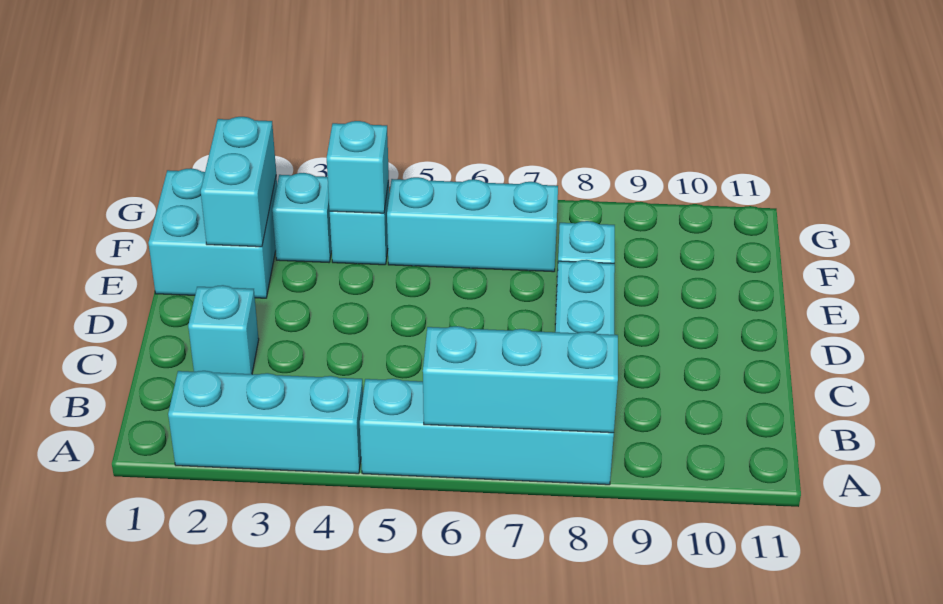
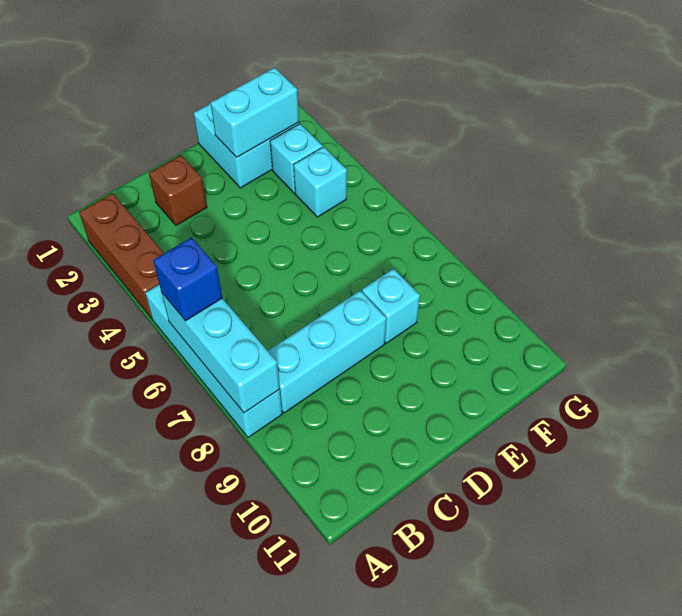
cyan brick A2:A4 level 1 -> brown brick A2:A4 level 1
none -> blue brick A6 level 3
cyan brick C2 level 1 -> brown brick C2 level 1
cyan brick F4 level 2 -> none
cyan brick F5:F7 level 1 -> none

